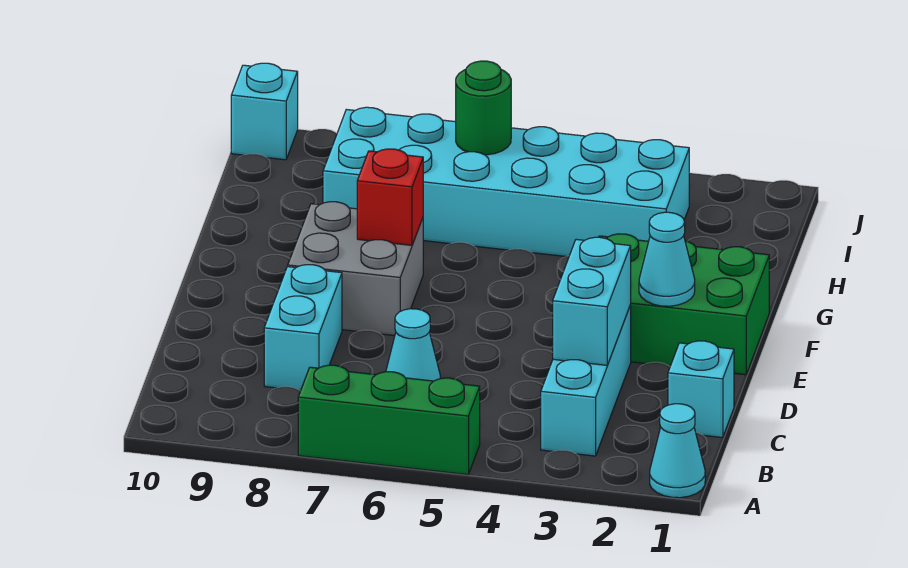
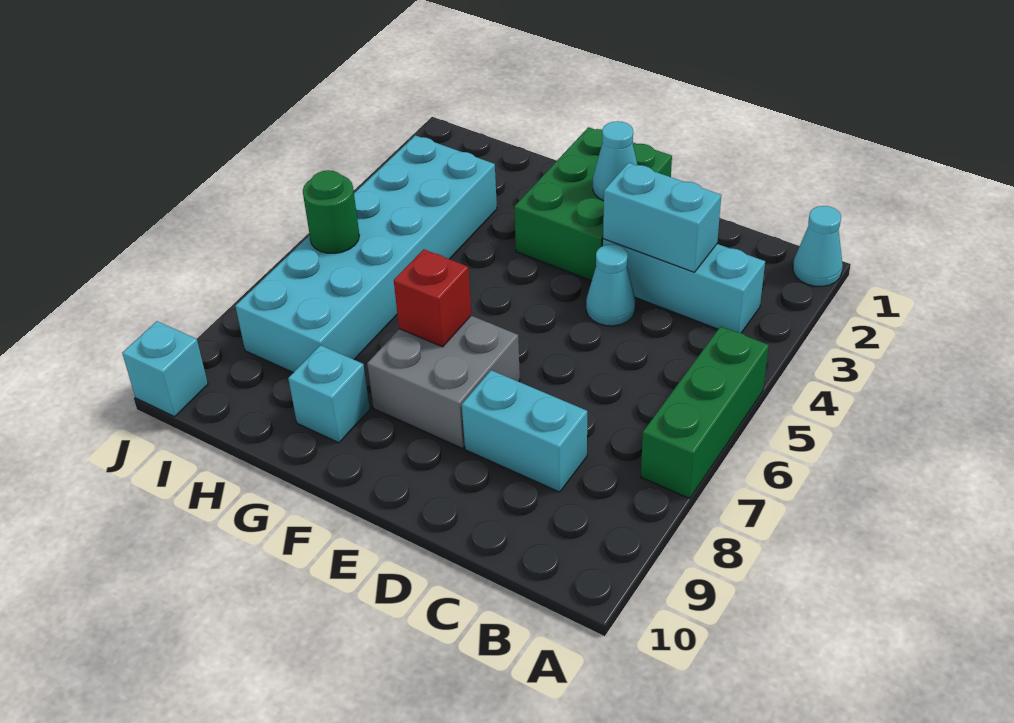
cyan brick C1 level 1 -> cyan brick G9 level 1
cyan cone C6 level 1 -> cyan cone D4 level 1

